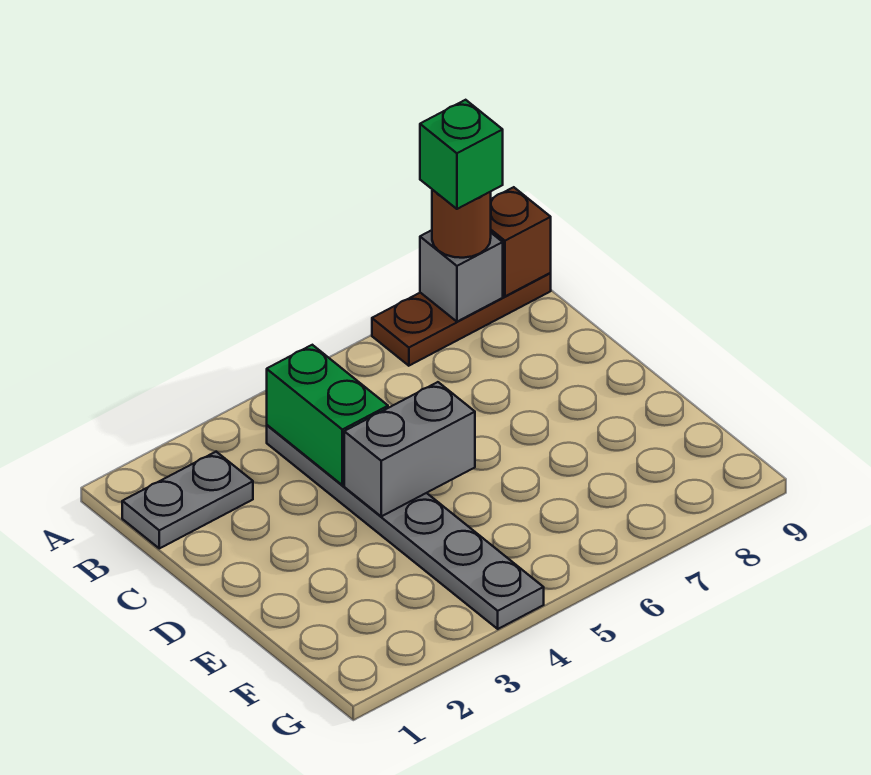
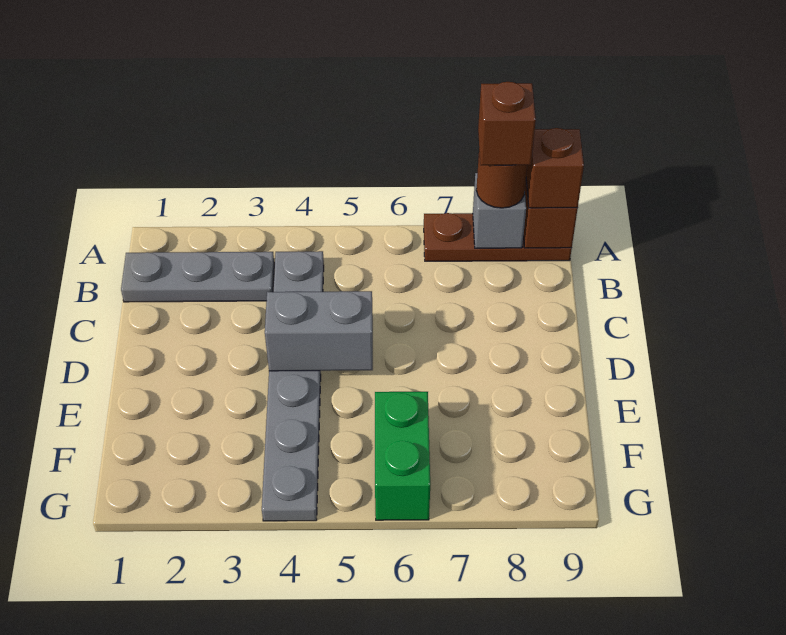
green brick A8 level 4 -> brown brick A8 level 4
none -> brown brick A9 level 3
grey plate B1:B2 level 1 -> grey plate B1:B3 level 1
green brick B4:C4 level 2 -> green brick F6:G6 level 1

